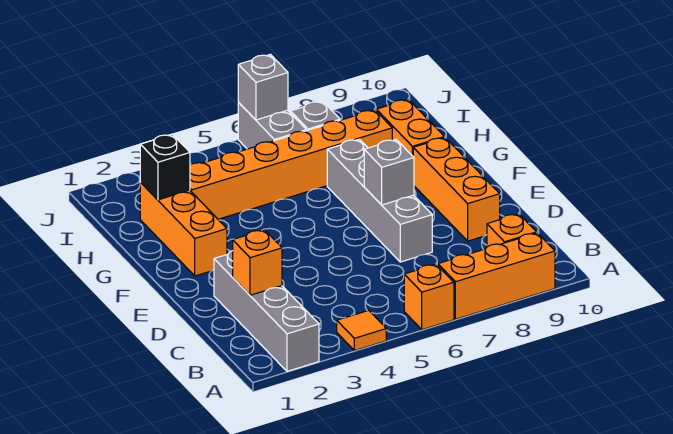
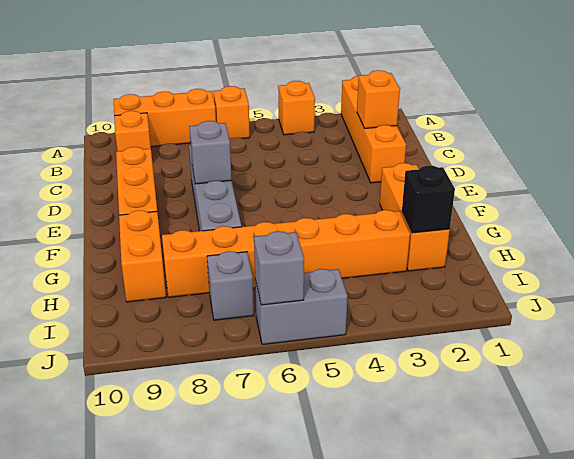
grey brick A2:D2 level 1 -> orange brick A2:D2 level 1
orange tile A4 level 1 -> orange brick A4 level 1
grey brick I6:J6 level 1 -> grey brick J5:J6 level 1

